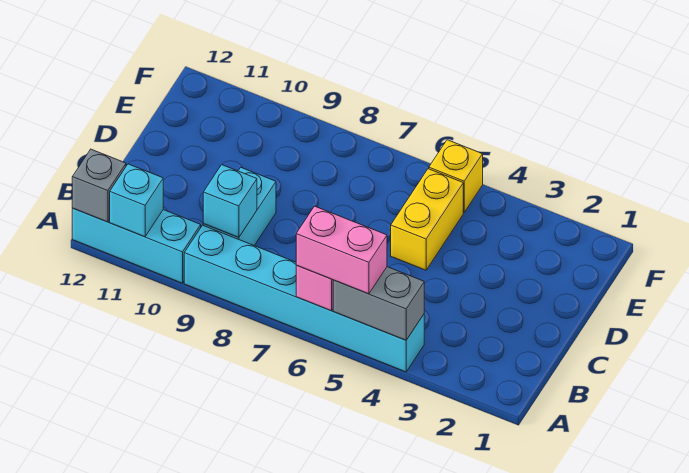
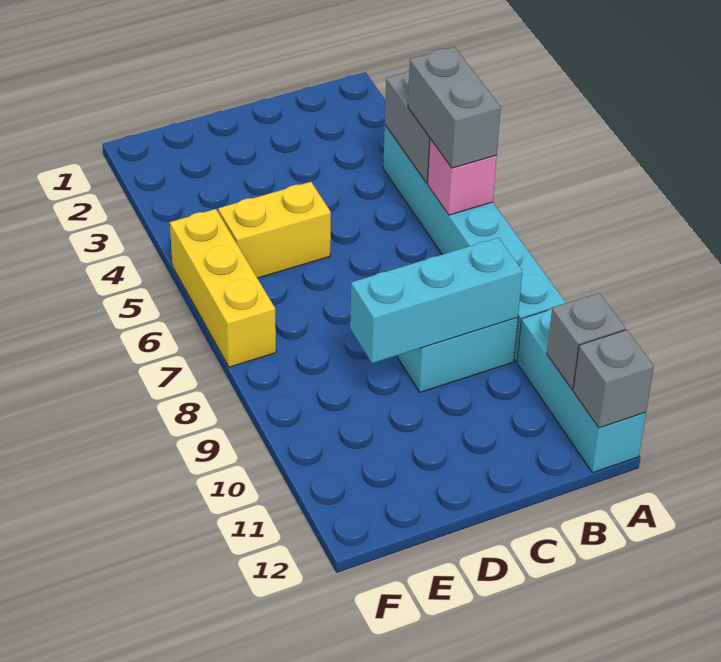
pink brick A5:A6 level 3 -> grey brick A5:A6 level 3
cyan brick A11 level 2 -> grey brick A11 level 2
cyan brick B9 level 2 -> cyan brick B9:D9 level 2
yellow brick F5 level 1 -> yellow brick F5:F7 level 1

